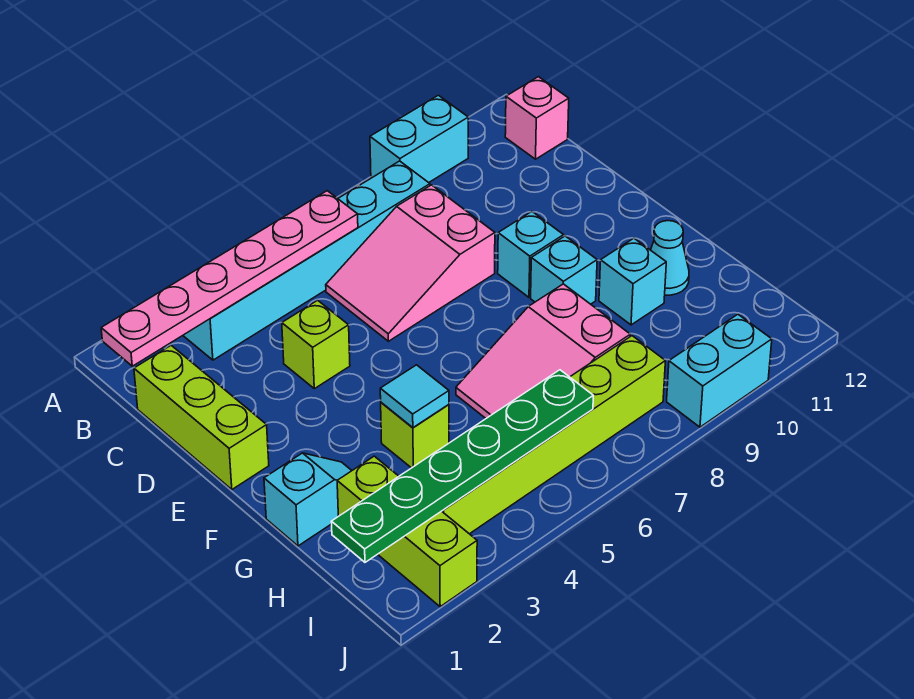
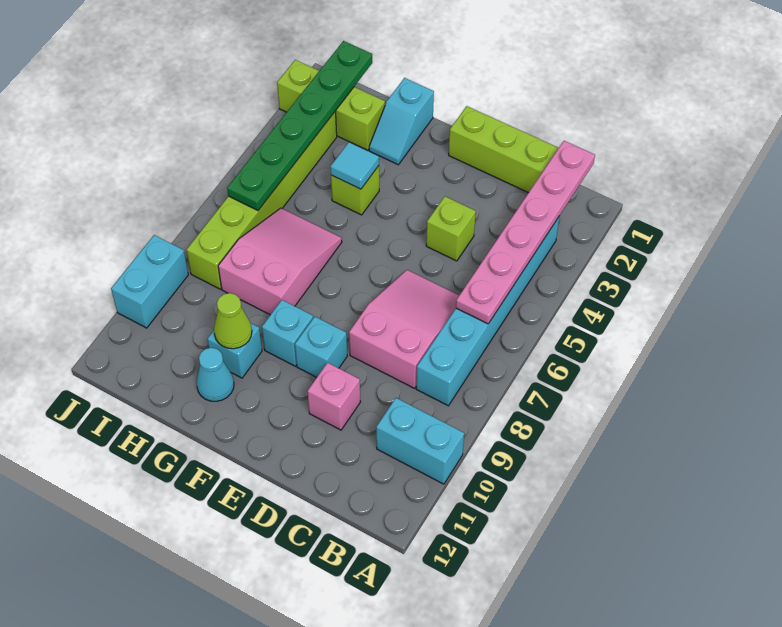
cyan brick A9:A10 level 1 -> cyan brick A10:B10 level 1
pink brick B12 level 1 -> pink brick D10 level 1
none -> lime cone G10 level 2

